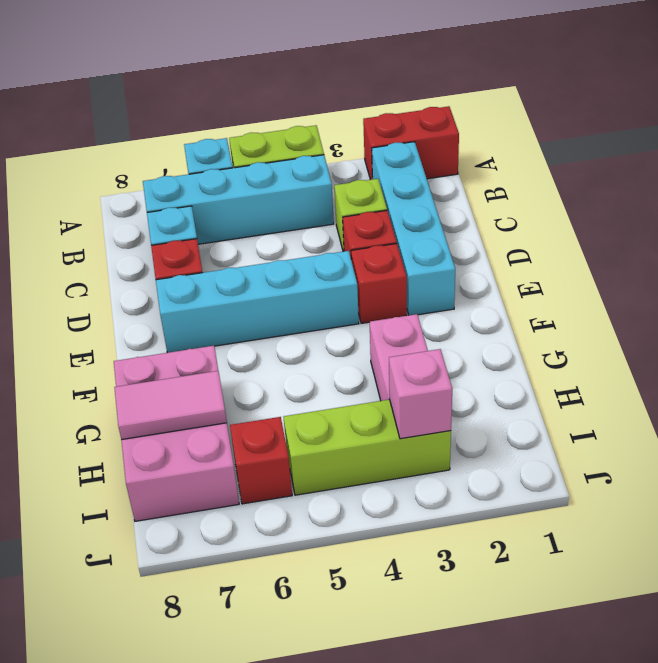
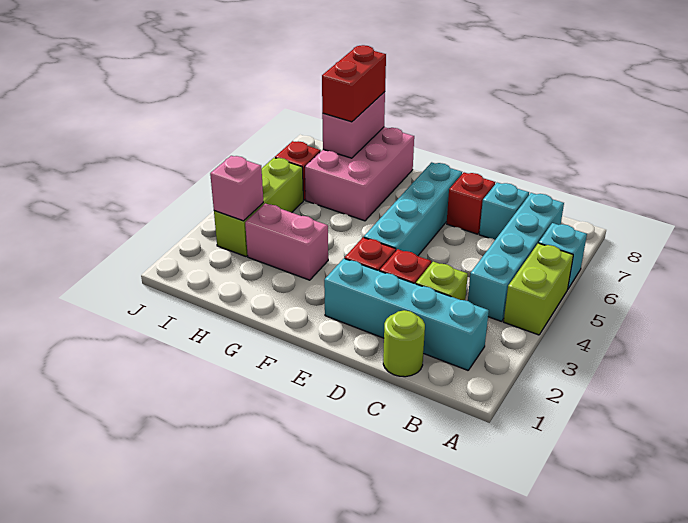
red brick A1:A2 level 1 -> red brick H7:H8 level 3
none -> lime round brick C1 level 1
pink brick G7:I8 level 1 -> pink brick G6:H8 level 1
pink tile H7:H8 level 2 -> pink brick H7:H8 level 2

